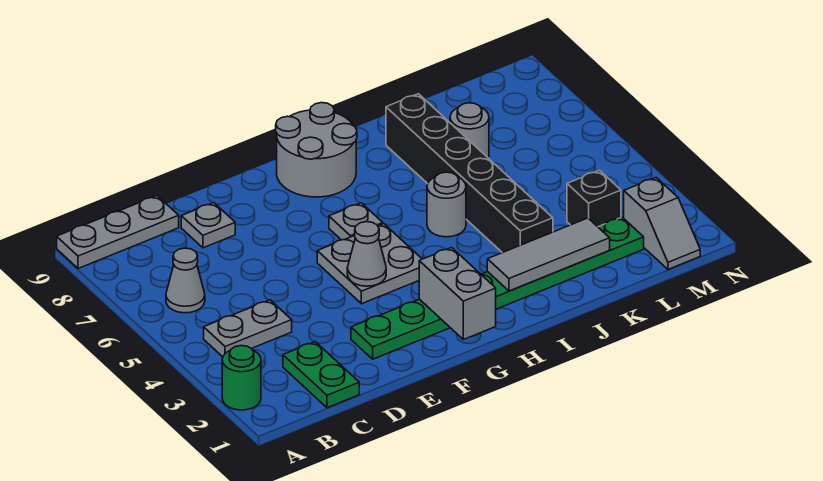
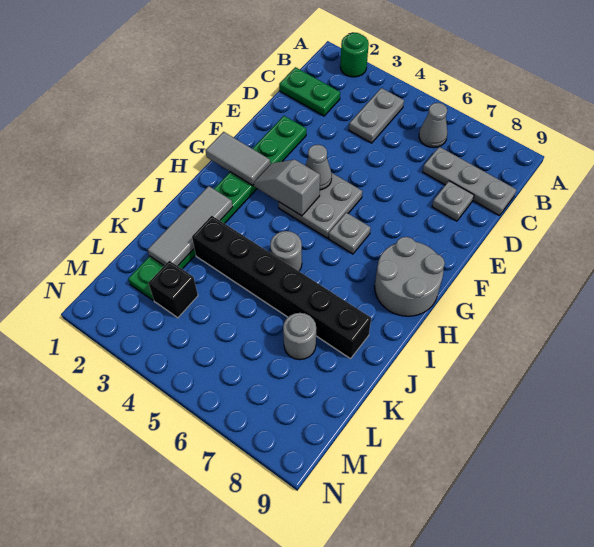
grey plate A9:C9 level 1 -> grey plate C7:C9 level 1
grey brick G1:G2 level 2 -> grey tile G1:G2 level 2
grey slope M1:M2 level 1 top 2 -> grey slope G3:G4 level 2 top 4

